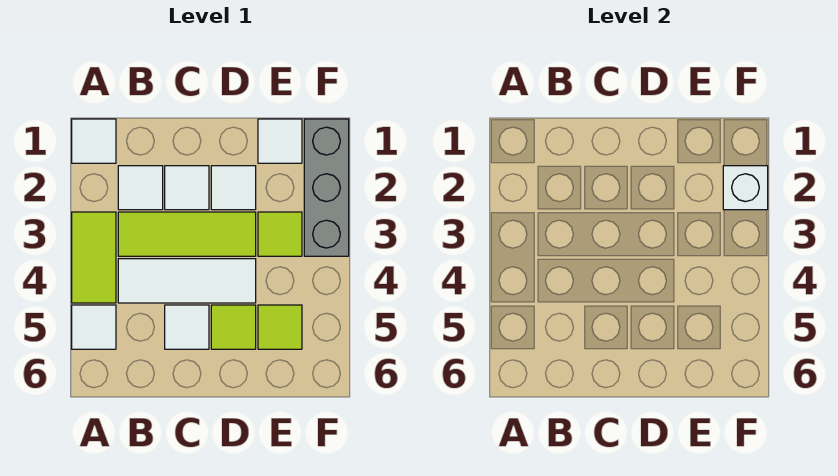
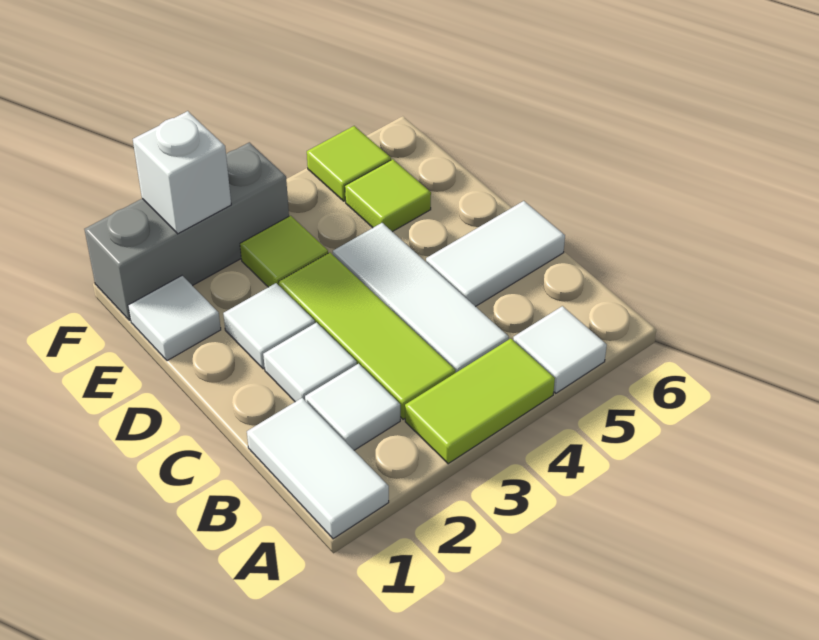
white tile A1 level 1 -> white tile A1:B1 level 1
white tile C5 level 1 -> white tile C5:C6 level 1
lime tile D5 level 1 -> lime tile F5 level 1

